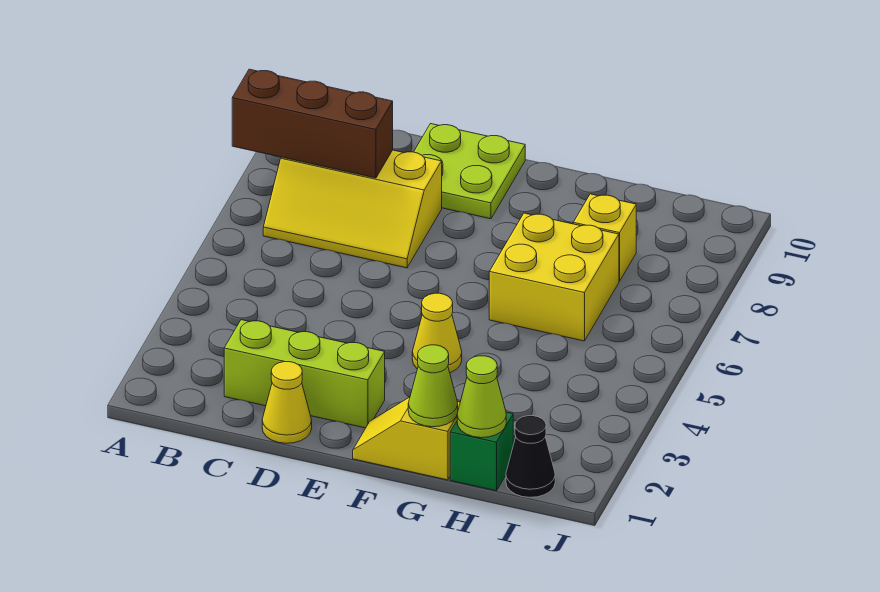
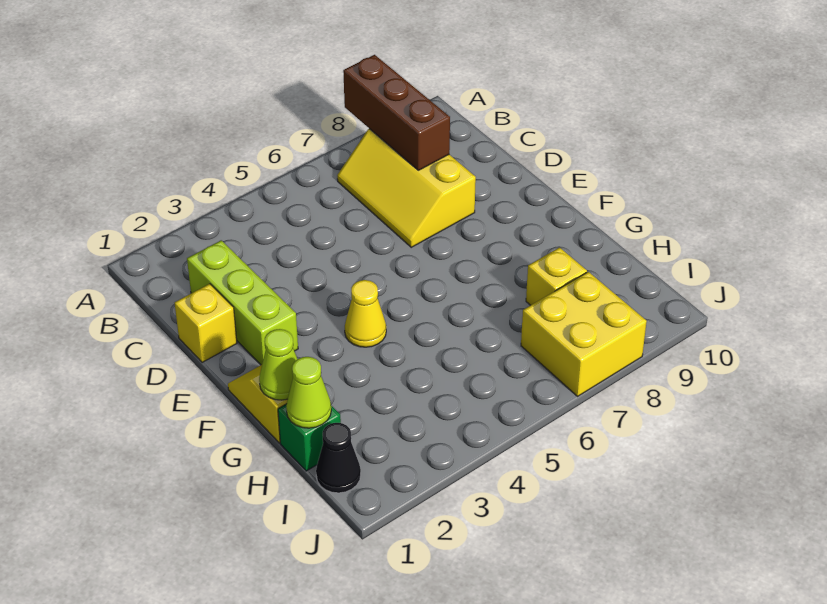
yellow cone D1 level 1 -> yellow brick D1 level 1
lime plate D9:E10 level 1 -> none
yellow brick G6:H7 level 1 -> yellow brick I7:J8 level 1

